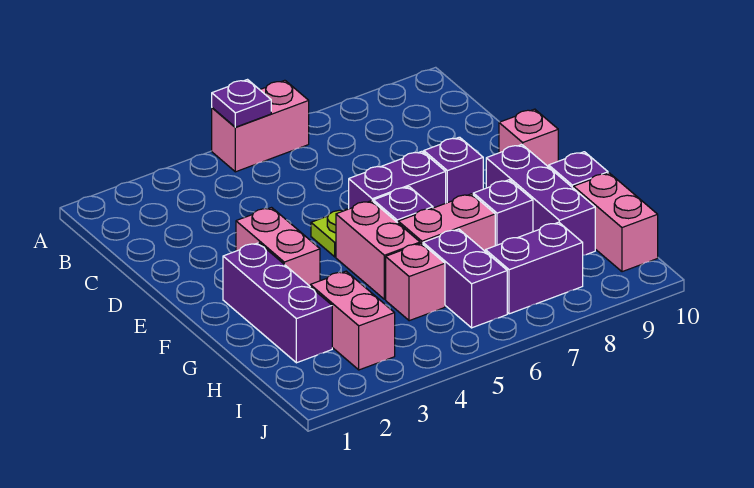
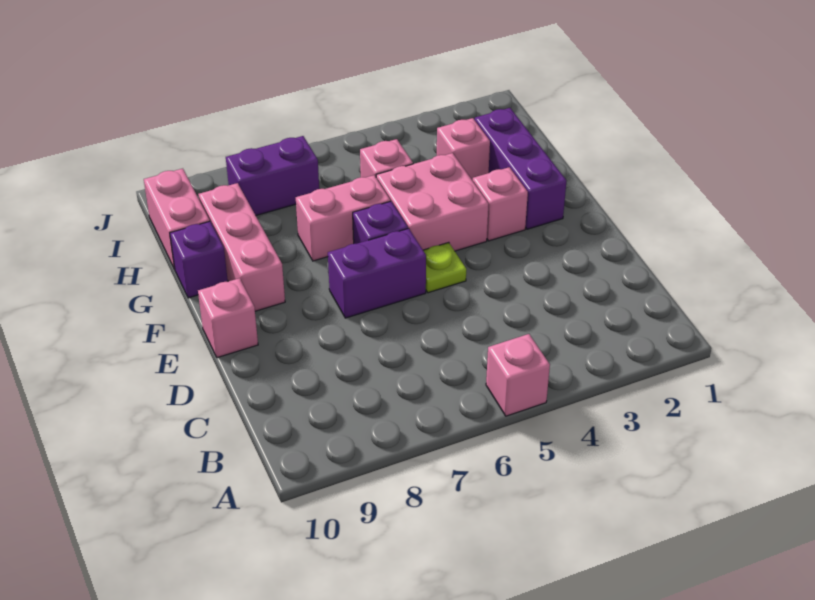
pink brick A5:A6 level 1 -> pink brick A5 level 1
purple plate A5 level 2 -> none
pink brick E3:F3 level 1 -> pink brick F3 level 1
purple brick E8 level 1 -> none
pink brick F5:G5 level 1 -> pink brick F4:G5 level 1
purple brick F9:H9 level 1 -> pink brick F9:H9 level 1
purple brick G8 level 1 -> none
pink brick H3:I3 level 1 -> pink brick H3 level 1
purple brick H6:I6 level 1 -> none

